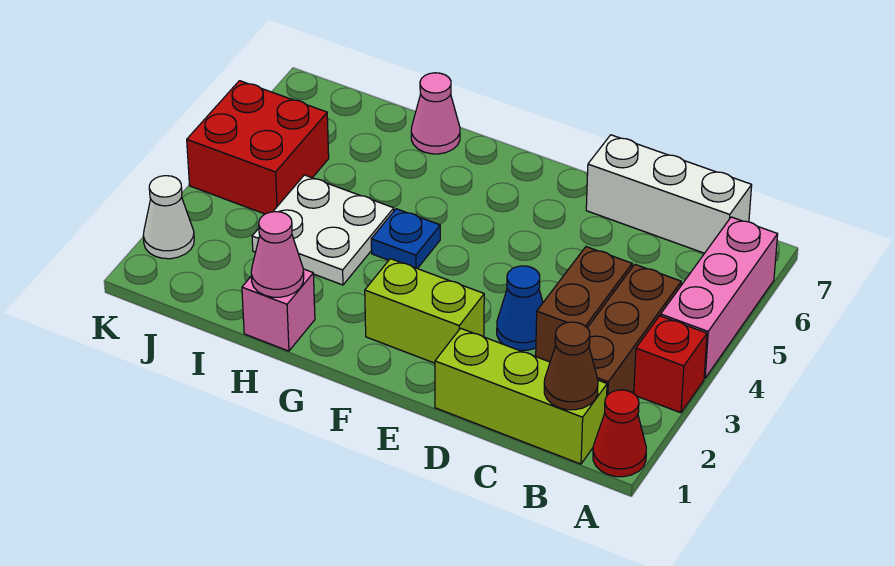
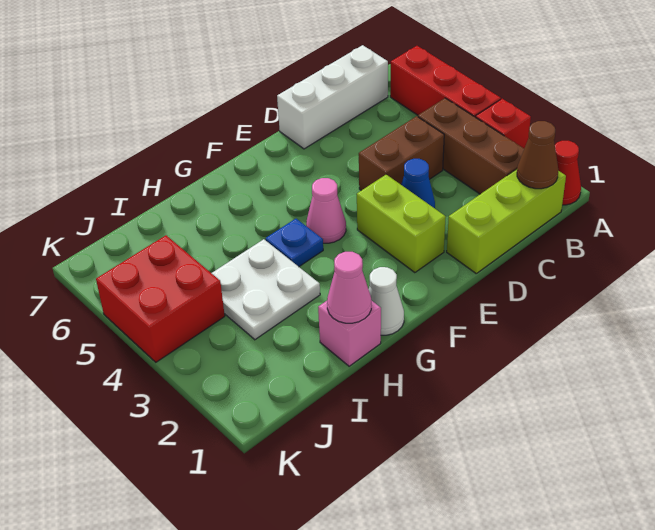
pink brick A4:A6 level 1 -> red brick A4:A6 level 1
brown brick C3:C4 level 1 -> brown brick C4:D4 level 1
lime brick E2:F2 level 1 -> lime brick E2:E3 level 1
pink cone H7 level 1 -> pink cone F4 level 1
white cone K2 level 1 -> white cone G1 level 1

